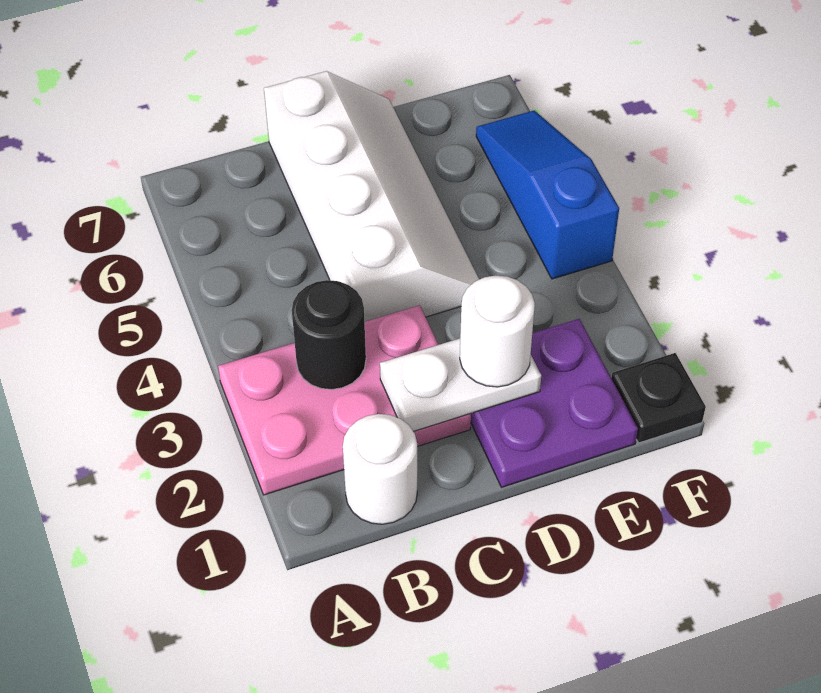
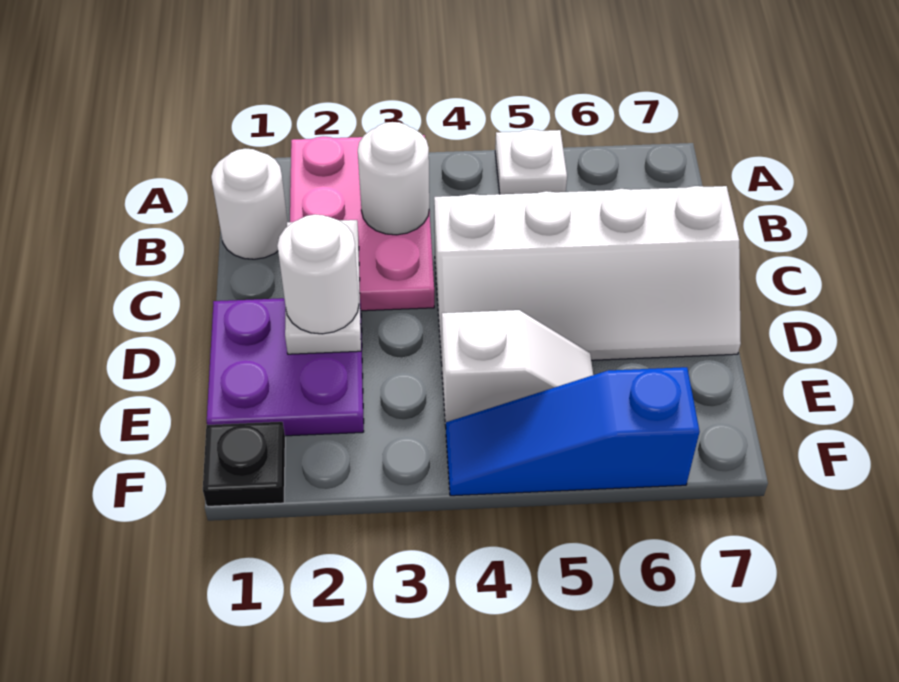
none -> white plate A5 level 1
black round brick B3 level 2 -> white round brick B3 level 2
none -> white slope E4:E5 level 1 top 4
blue slope F4:F6 level 1 top 4 -> blue slope F4:F6 level 1 top 6

